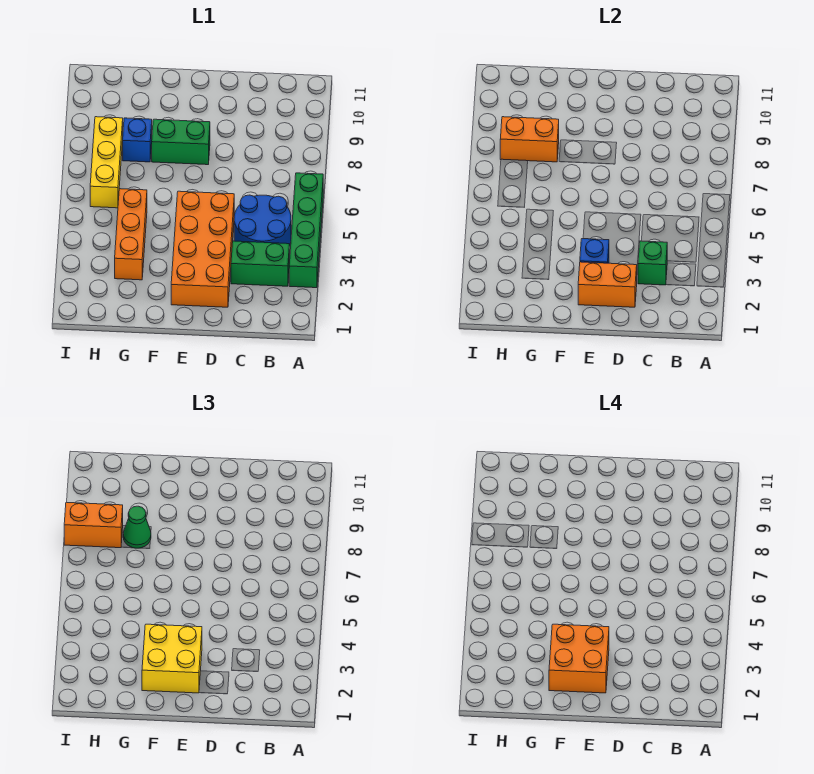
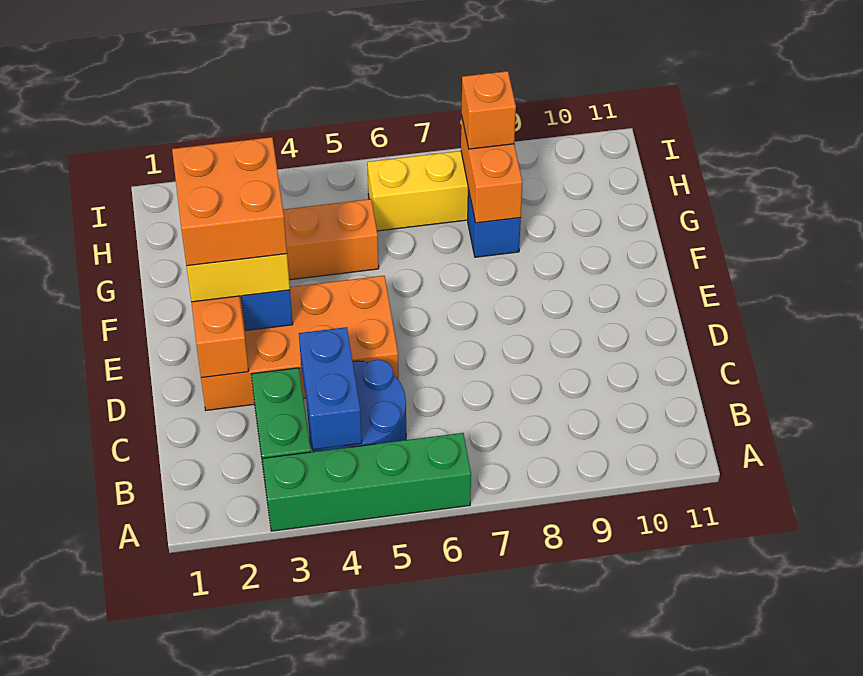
none -> blue brick B4:C4 level 2
green brick C3 level 2 -> none
green brick E8:F8 level 1 -> none
green cone G8 level 3 -> none
orange brick H8:I8 level 3 -> orange brick H8 level 3

